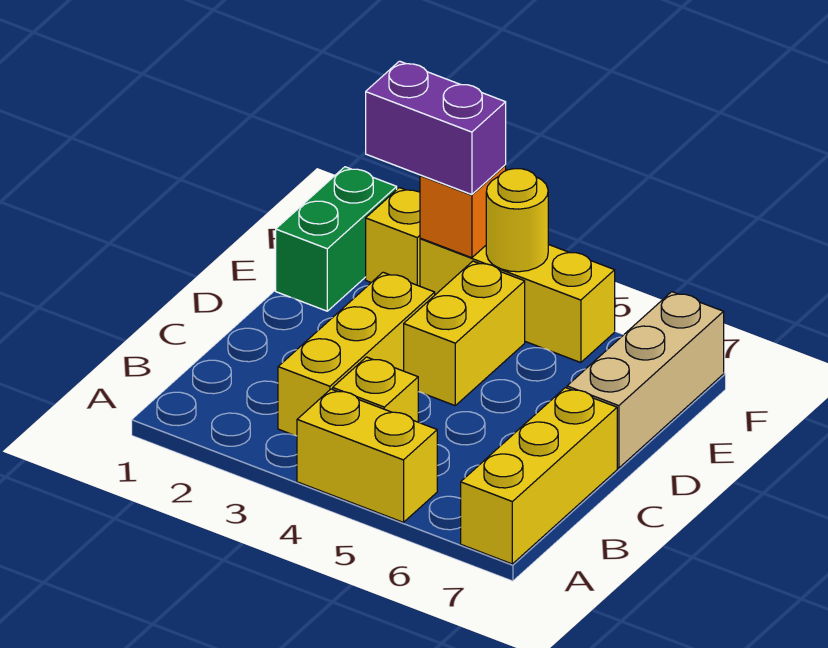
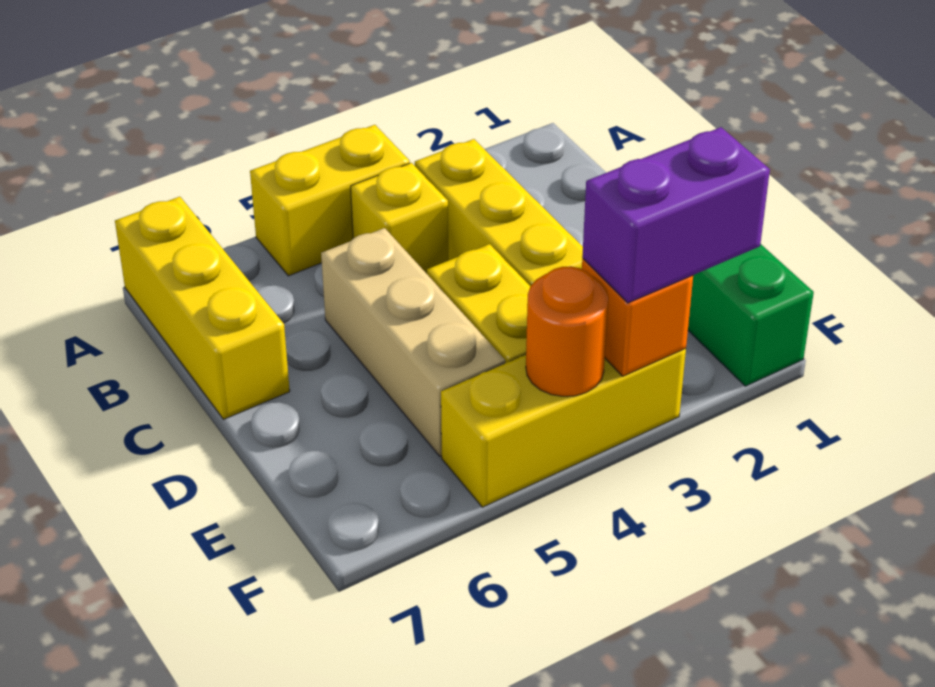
tan brick D7:F7 level 1 -> tan brick C5:E5 level 1
yellow brick F2 level 1 -> none
yellow round brick F4 level 2 -> orange round brick F4 level 2

